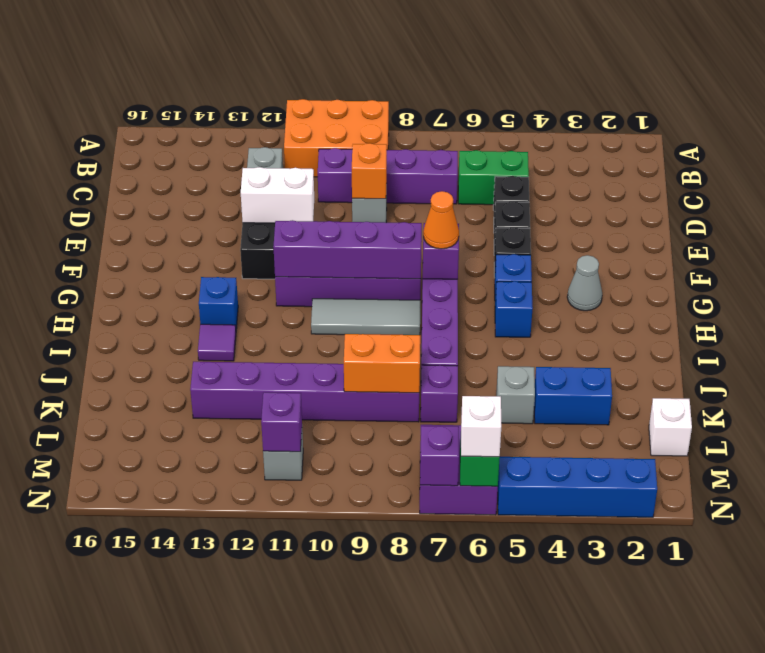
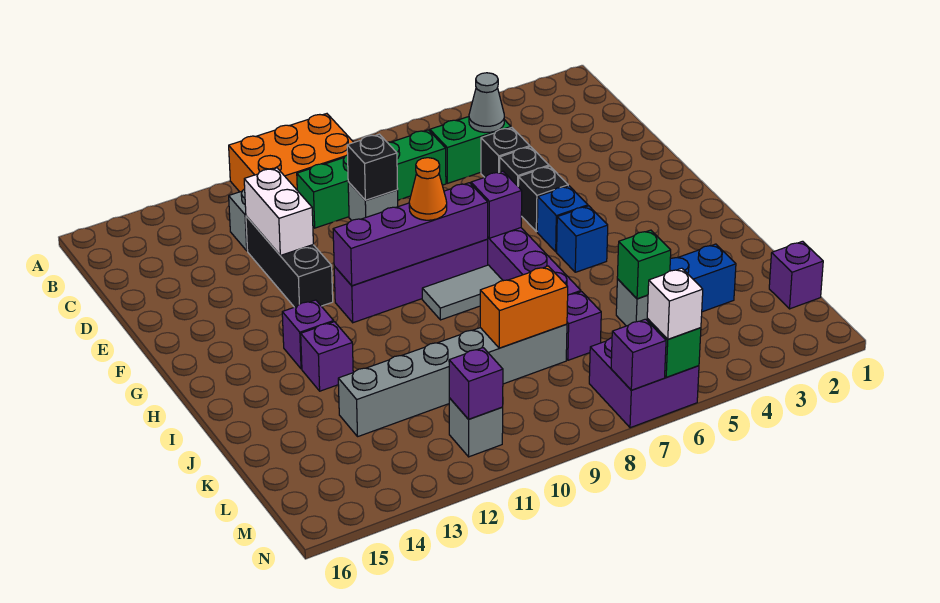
purple brick C7:C10 level 1 -> green brick C7:C10 level 1
orange brick D9 level 2 -> black brick D9 level 2
white brick E11:E12 level 2 -> white brick D12:E12 level 2
grey cone G3 level 1 -> grey cone C5 level 2
orange cone G7 level 3 -> orange cone G9 level 3
grey tile H8:H10 level 1 -> grey tile H8:H9 level 1
blue brick H13 level 1 -> purple brick H13 level 1
purple tile I13 level 1 -> purple brick I13 level 1
none -> green brick K5 level 2
purple brick K8:K13 level 1 -> grey brick K8:K13 level 1
white brick L1 level 1 -> purple brick L1 level 1
blue brick N2:N5 level 1 -> none

